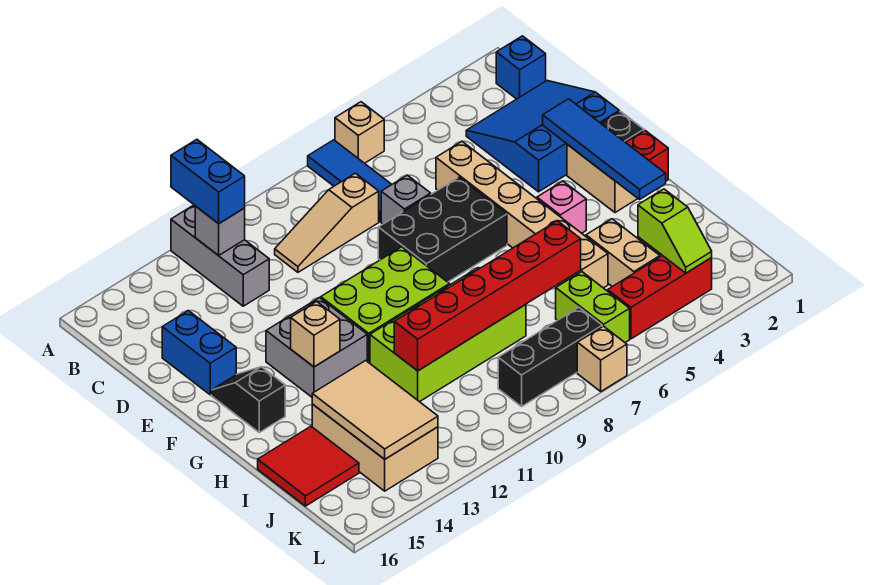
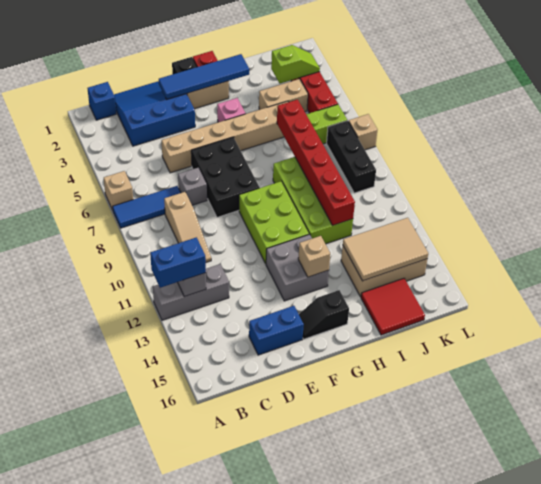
blue slope C1:E3 level 1 top E -> blue slope C1:E3 level 1 top 3

